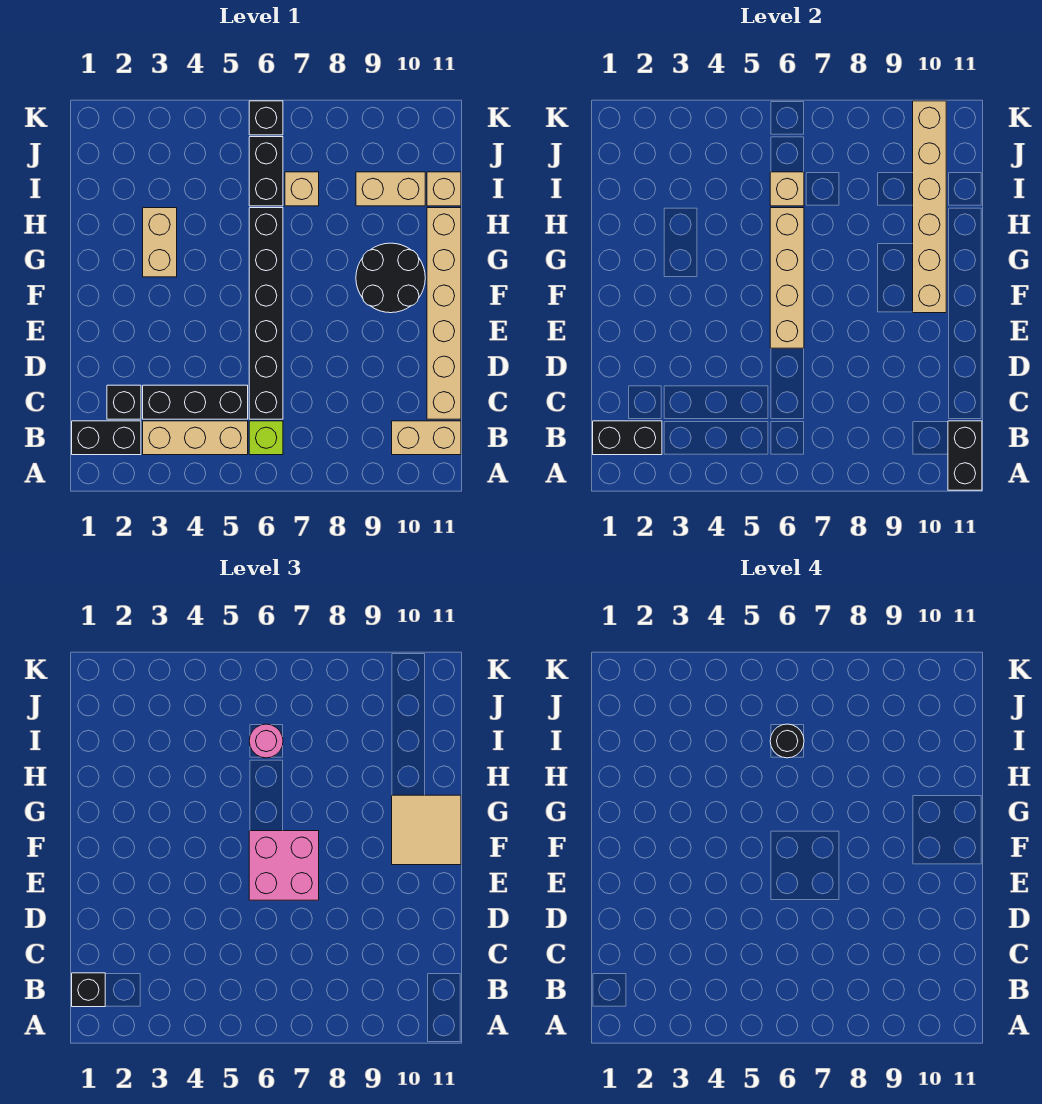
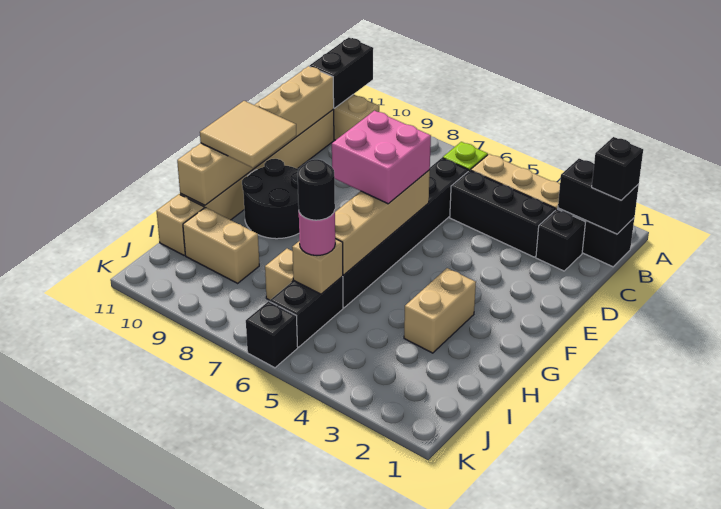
tan brick F10:K10 level 2 -> tan brick C11:H11 level 2

